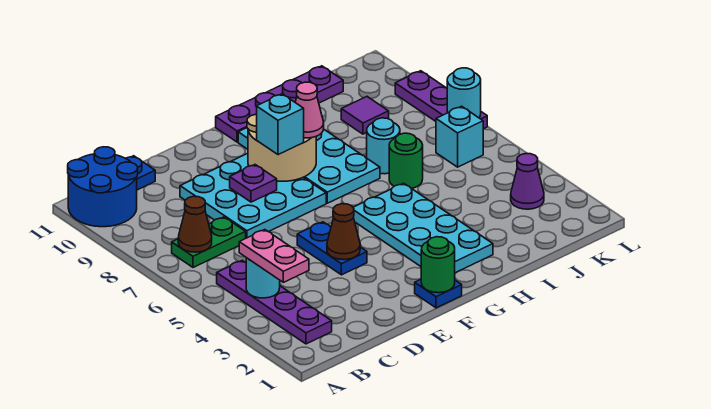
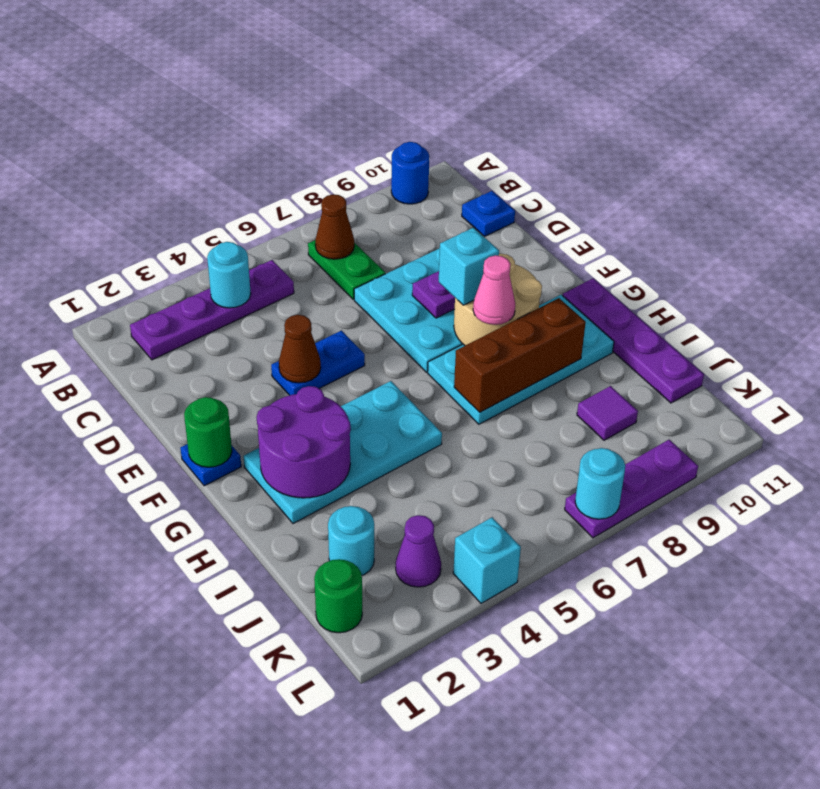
blue round brick A10:B11 level 1 -> blue round brick A10 level 1
pink plate B3:B4 level 3 -> none
none -> purple round brick G2:H3 level 2
none -> brown brick H7:H9 level 2
green round brick I6 level 1 -> green round brick K1 level 1
cyan round brick I7 level 1 -> cyan round brick J2 level 1
cyan brick K6 level 1 -> cyan brick L4 level 1

